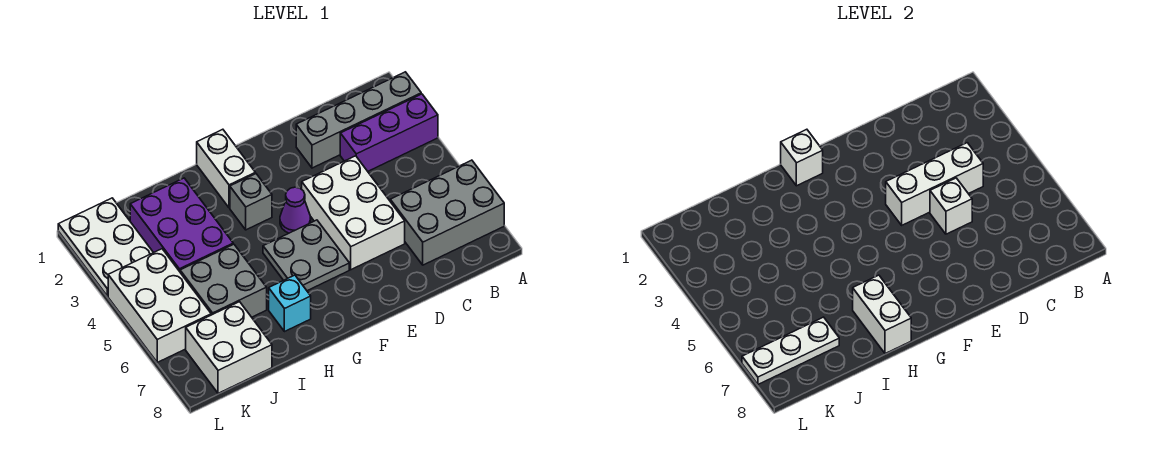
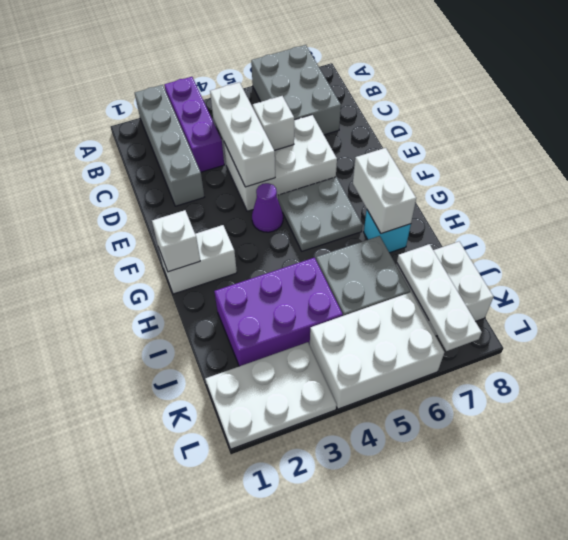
grey brick G3 level 1 -> none
white brick H7:H8 level 2 -> white brick G7:H7 level 2

